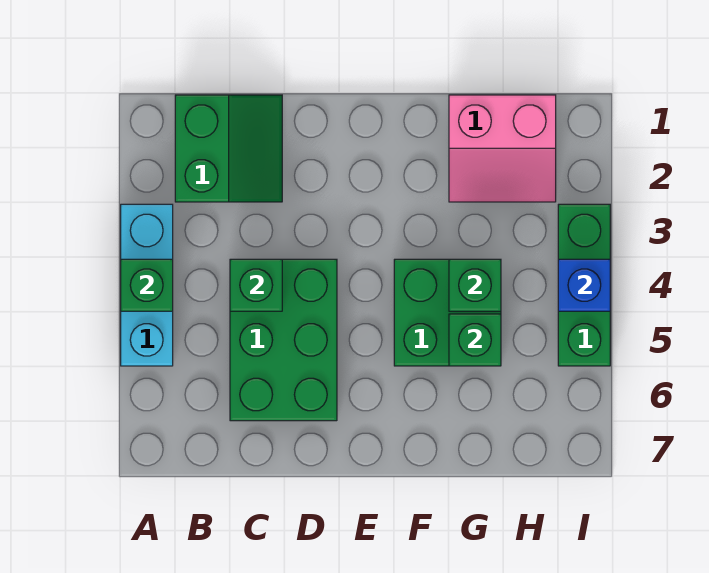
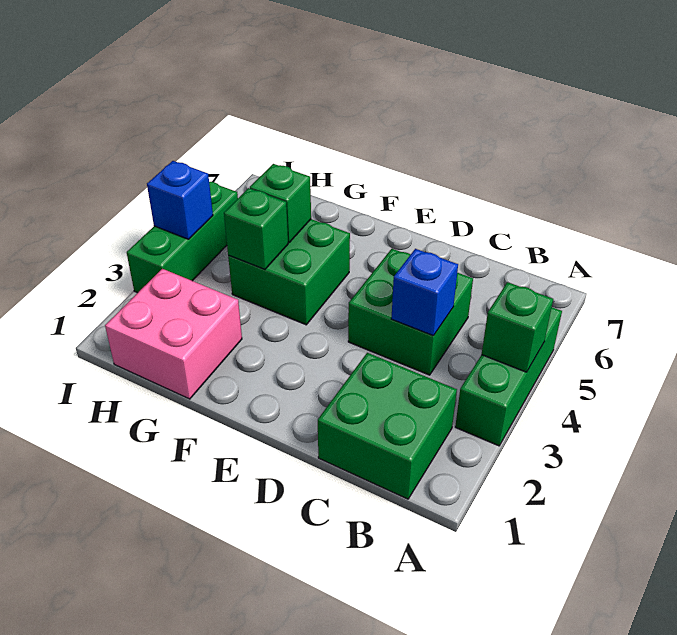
cyan brick A3:A5 level 1 -> green brick A3:A5 level 1
green slope B1:C2 level 1 top B -> green brick B1:C2 level 1
green brick C4:D6 level 1 -> green brick C4:D5 level 1
green brick C4 level 2 -> blue brick C4 level 2
pink slope G1:H2 level 1 top 1 -> pink brick G1:H2 level 1

